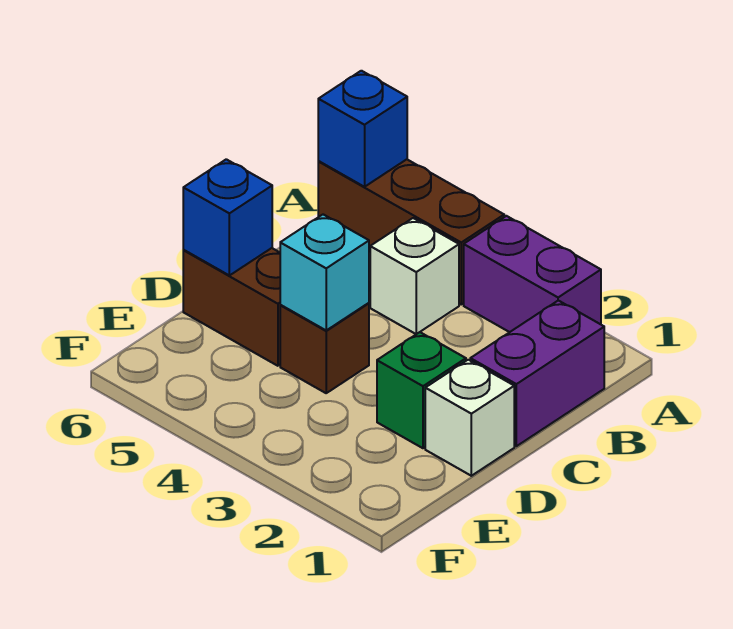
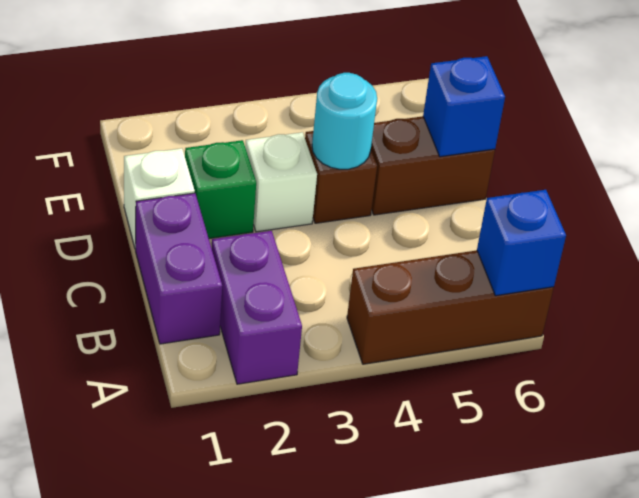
purple brick A2:A3 level 1 -> purple brick A2:B2 level 1
white brick B4 level 1 -> white brick D3 level 1
cyan brick D4 level 2 -> cyan round brick D4 level 2

